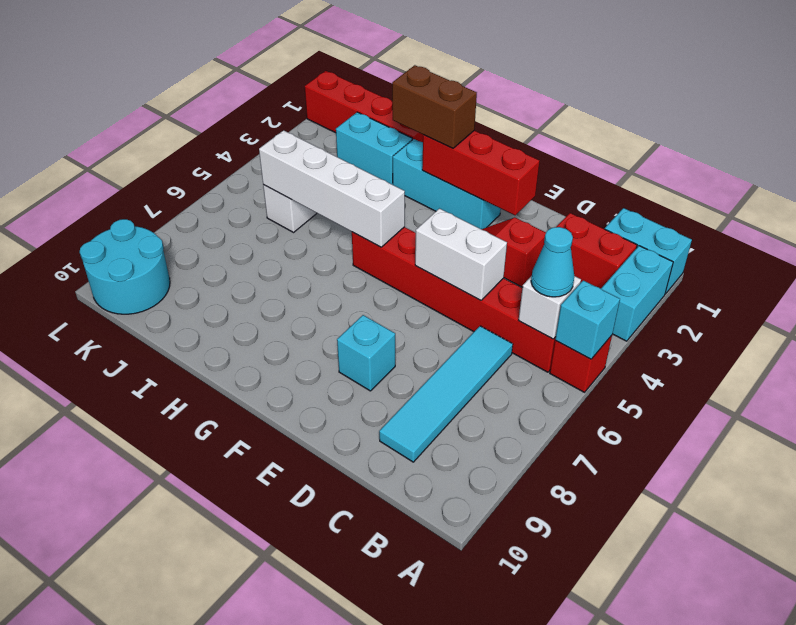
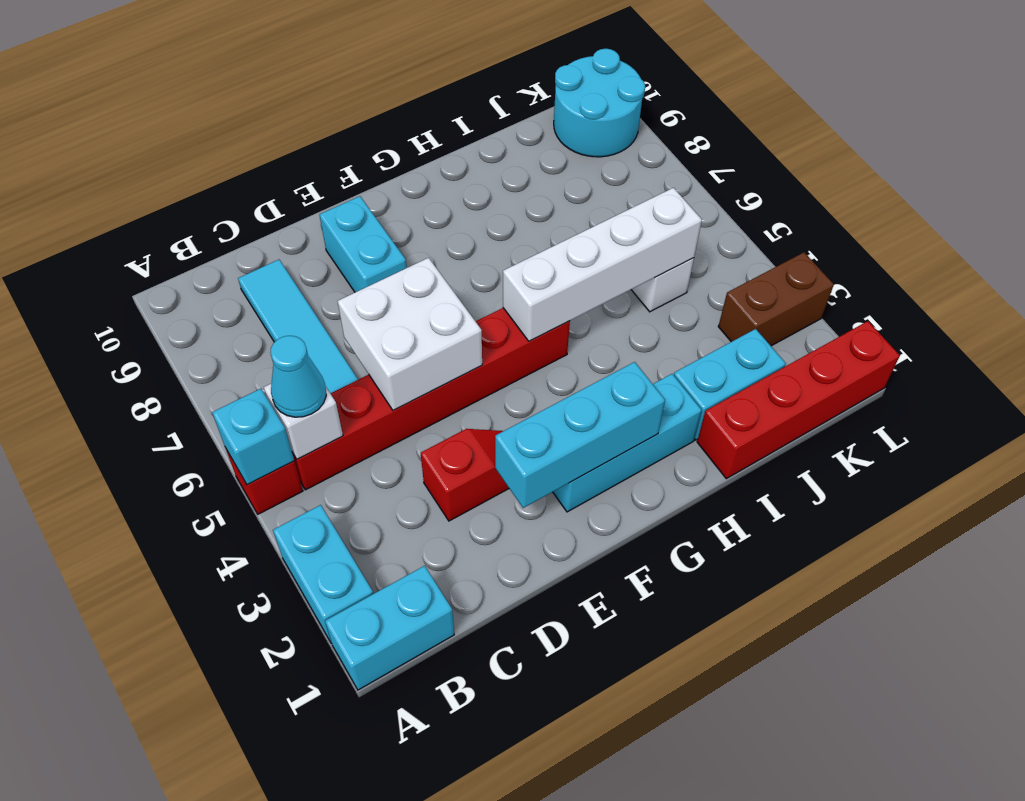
red brick B2:C2 level 1 -> none
white brick D5:E5 level 2 -> white brick D5:E6 level 2
red brick E2:G2 level 2 -> cyan brick E2:G2 level 2
cyan brick E8 level 1 -> cyan brick E8:E9 level 1
brown brick G2:H2 level 3 -> brown brick K3:L3 level 1

